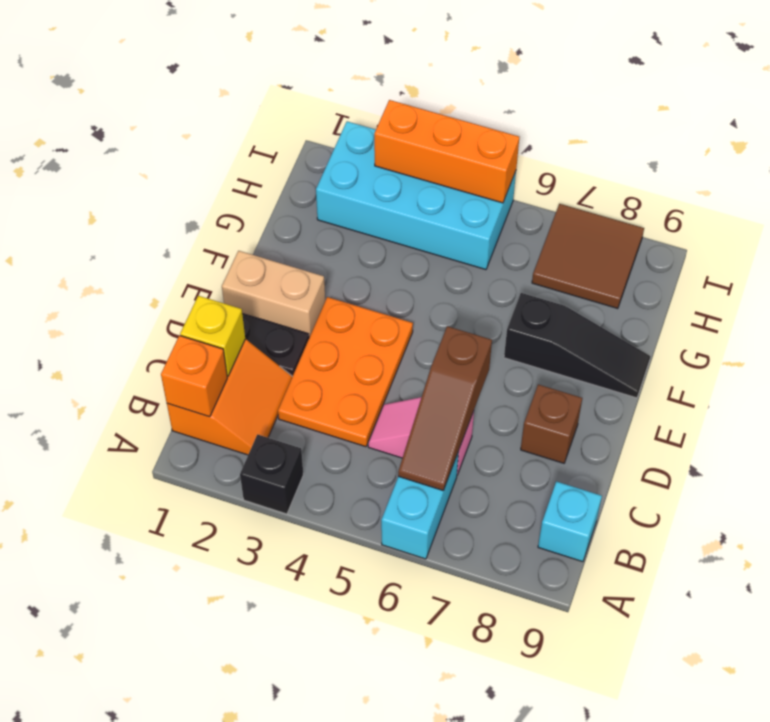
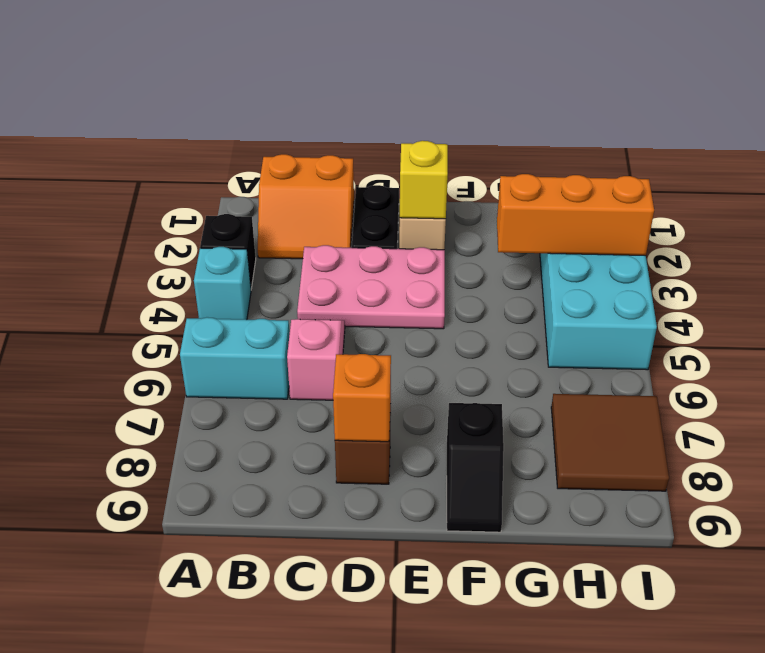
orange brick B1 level 2 -> orange brick D8 level 2
brown slope B6:D6 level 2 top D -> none
cyan brick B9 level 1 -> cyan brick A4 level 1
yellow brick C1 level 2 -> yellow brick E2 level 2
orange plate C3:E4 level 1 -> pink plate C3:E4 level 1
black slope F7:F9 level 1 top 7 -> black slope F8:F9 level 1 top 8
orange brick I3:I5 level 2 -> orange brick G3:I3 level 2

